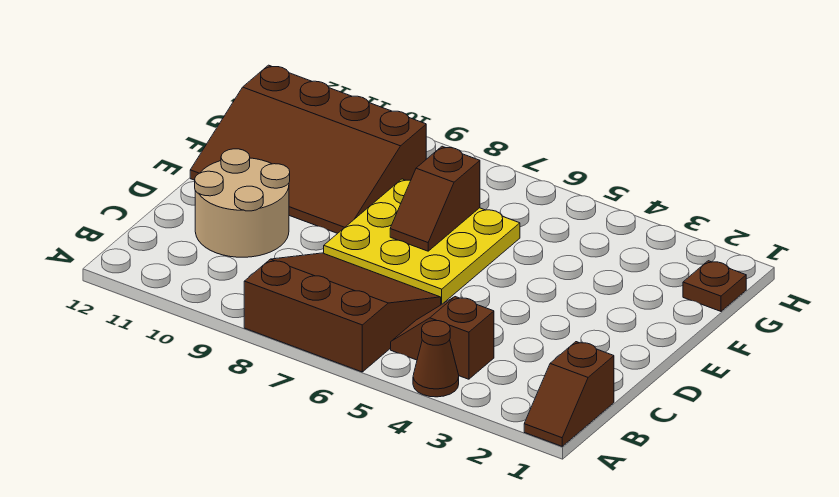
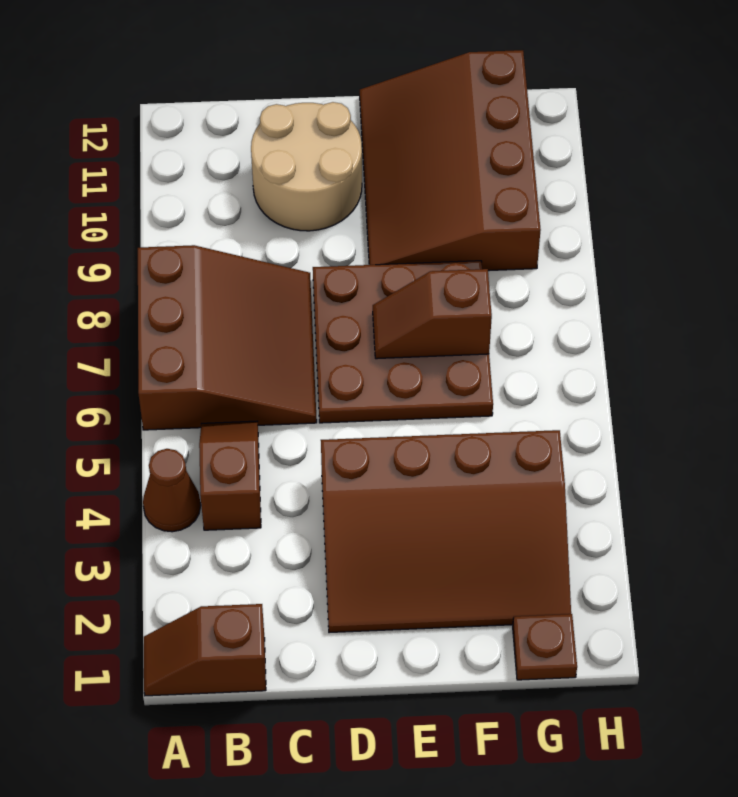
none -> brown slope D2:G4 level 1 top 4
yellow plate D6:F8 level 1 -> brown plate D6:F8 level 1

